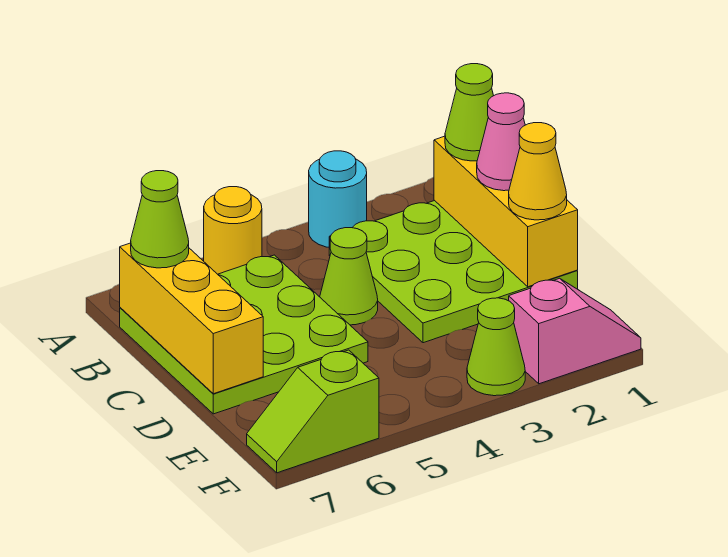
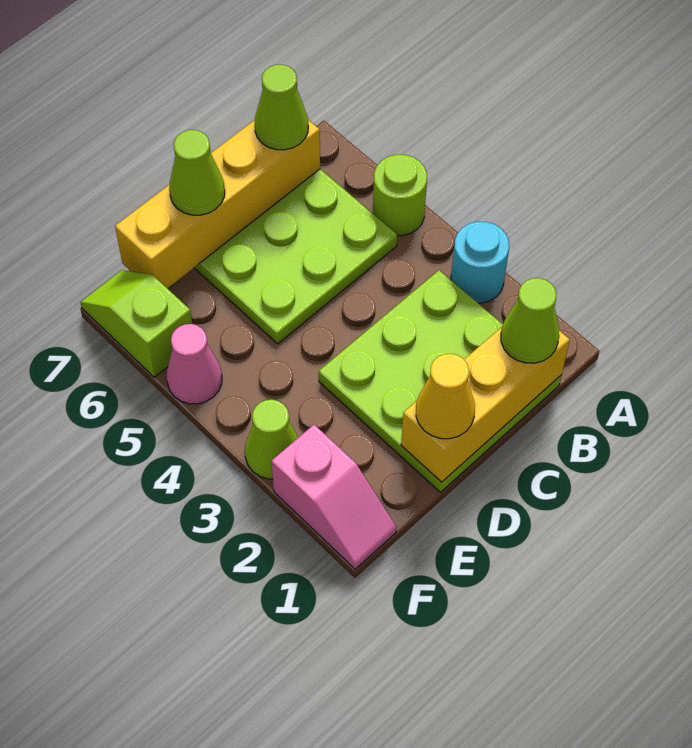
yellow round brick A5 level 1 -> lime round brick A5 level 1
yellow brick B7:D7 level 2 -> yellow brick B7:E7 level 2
pink cone C1 level 3 -> pink cone F5 level 1
lime cone C4 level 1 -> lime cone D7 level 3

